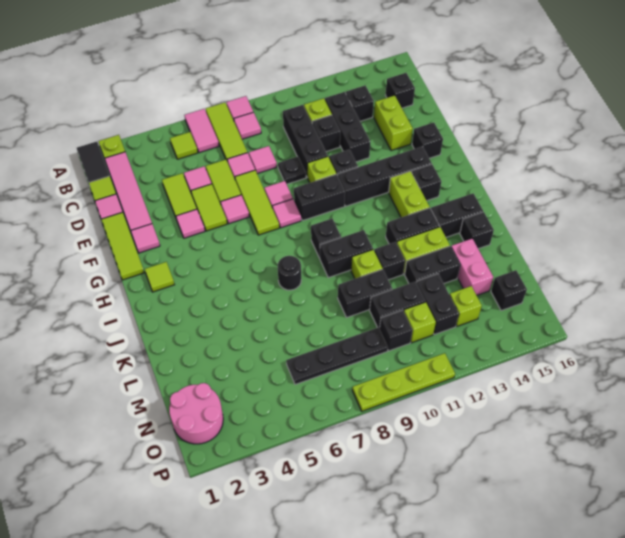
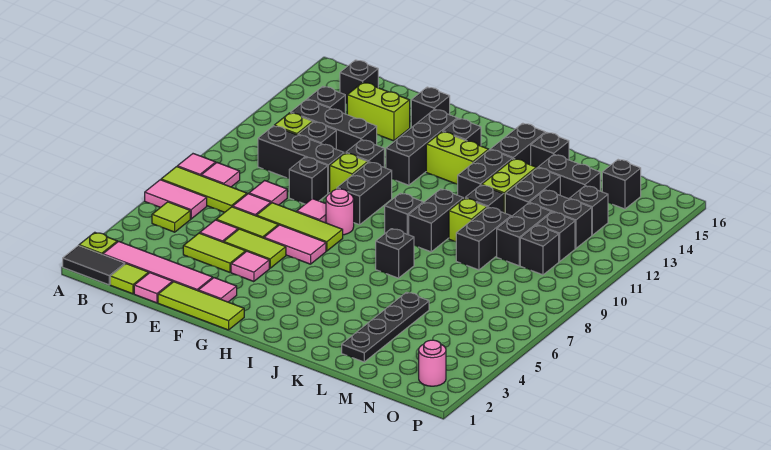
black plate E9 level 1 -> black brick E9 level 1
pink tile F6 level 1 -> pink tile F6:G6 level 1
pink tile G8 level 1 -> pink round brick G8 level 1
black brick G11:G14 level 1 -> black brick G12:G14 level 1
lime tile H2 level 1 -> none
black round brick J7 level 1 -> black brick J7 level 1
pink brick L14:M14 level 1 -> black brick L14:M14 level 1
pink round brick N1:O2 level 1 -> pink round brick O2 level 1
black plate N6:N9 level 1 -> black plate L2:L5 level 1
lime brick N11 level 1 -> black brick N11 level 1
lime brick N13 level 1 -> black brick N13 level 1
lime plate P8:P11 level 1 -> none

